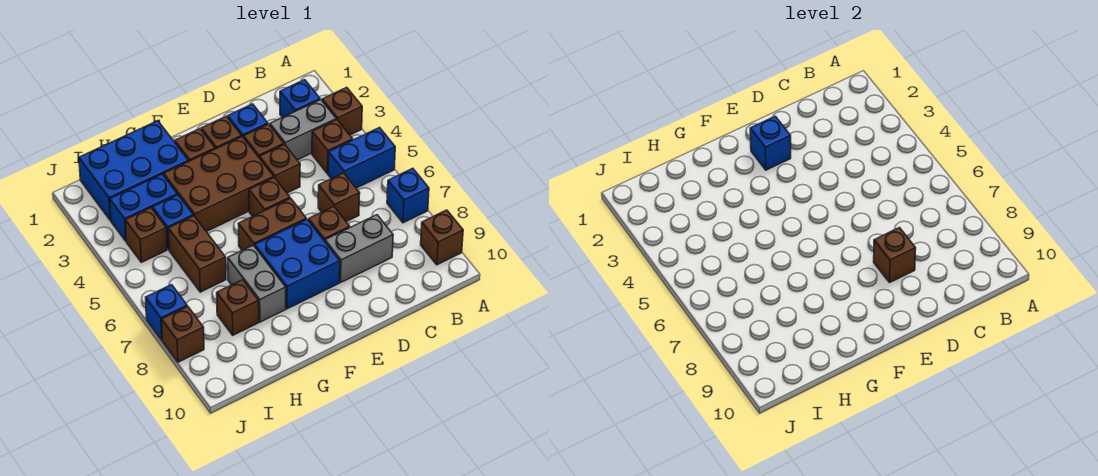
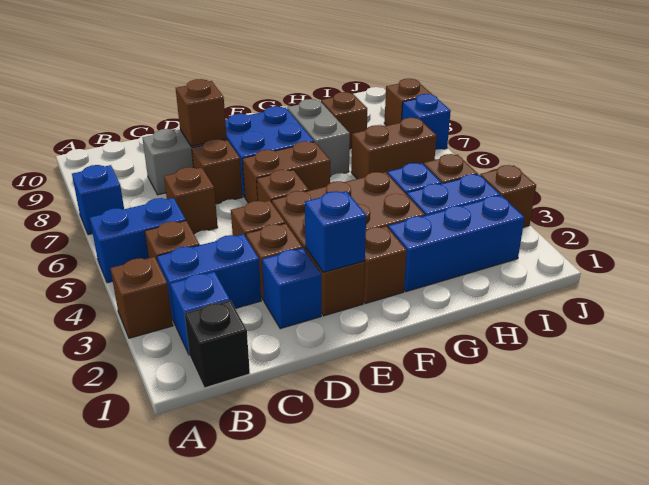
brown brick A9 level 1 -> brown brick J3 level 1
none -> black brick B1 level 1
grey brick B3:C3 level 1 -> blue brick B3:C3 level 1
blue brick G1:I2 level 1 -> blue brick G2:I2 level 1
brown brick H5:H6 level 1 -> brown brick H6:I6 level 1

